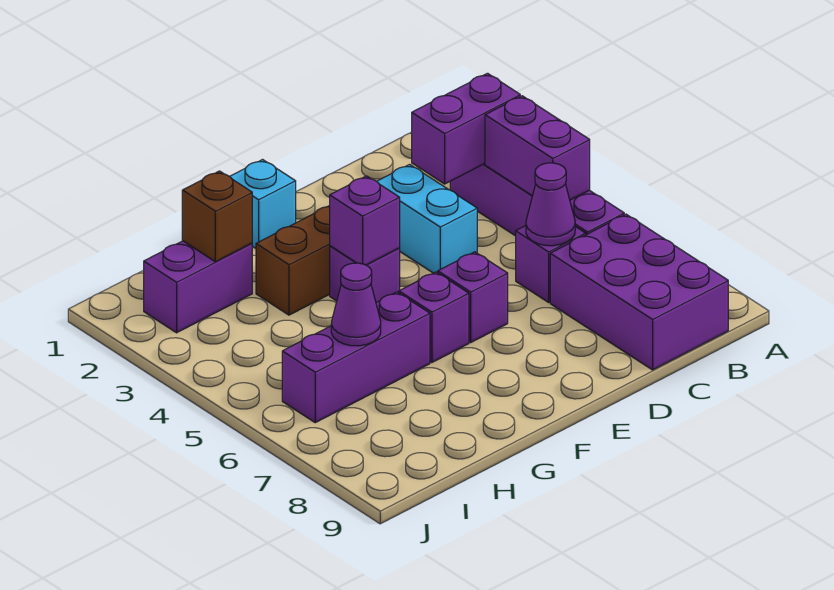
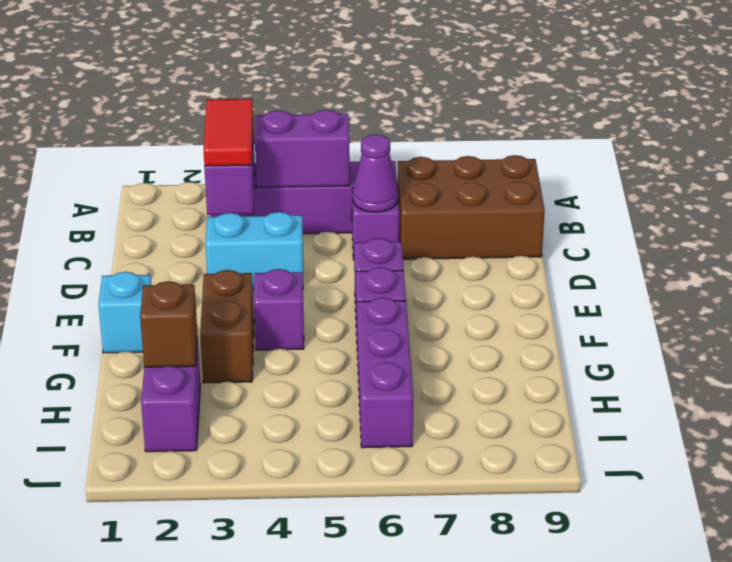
none -> red tile B3:C3 level 3
purple brick B7:C9 level 1 -> brown brick B7:C9 level 1
purple brick F4 level 2 -> none
purple cone H6 level 2 -> none

